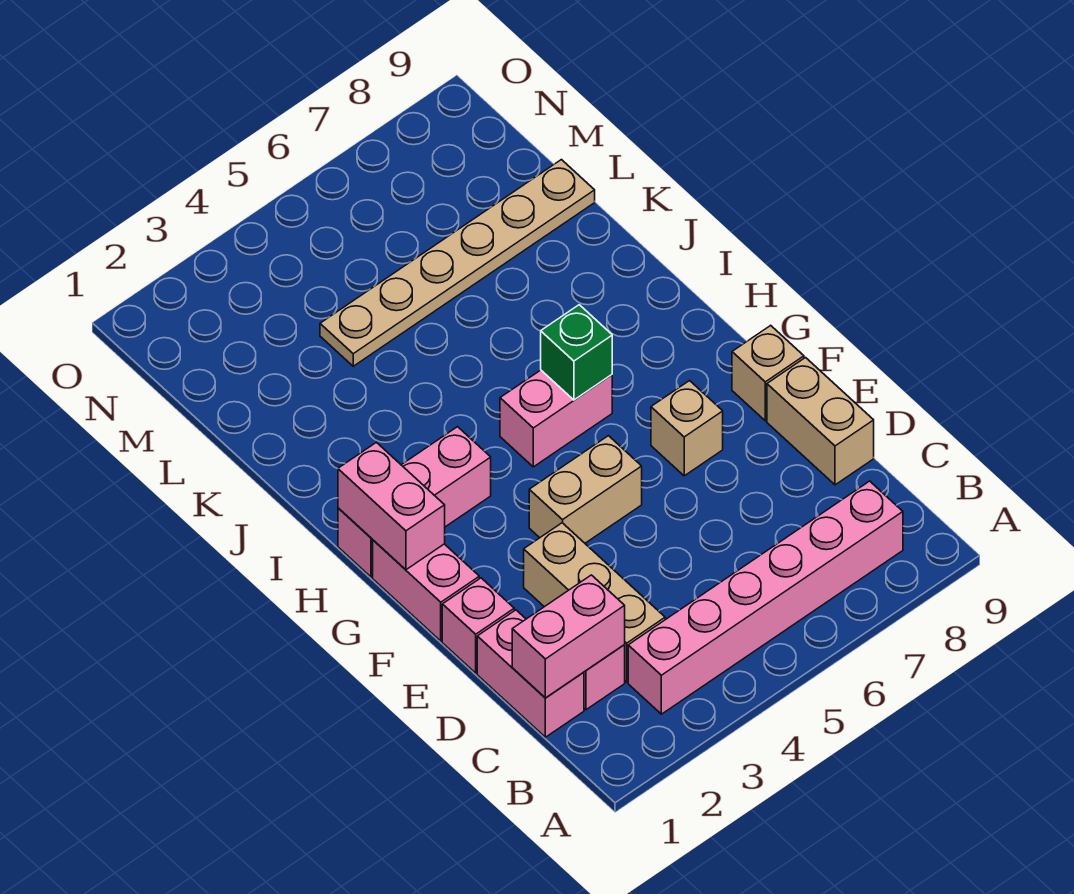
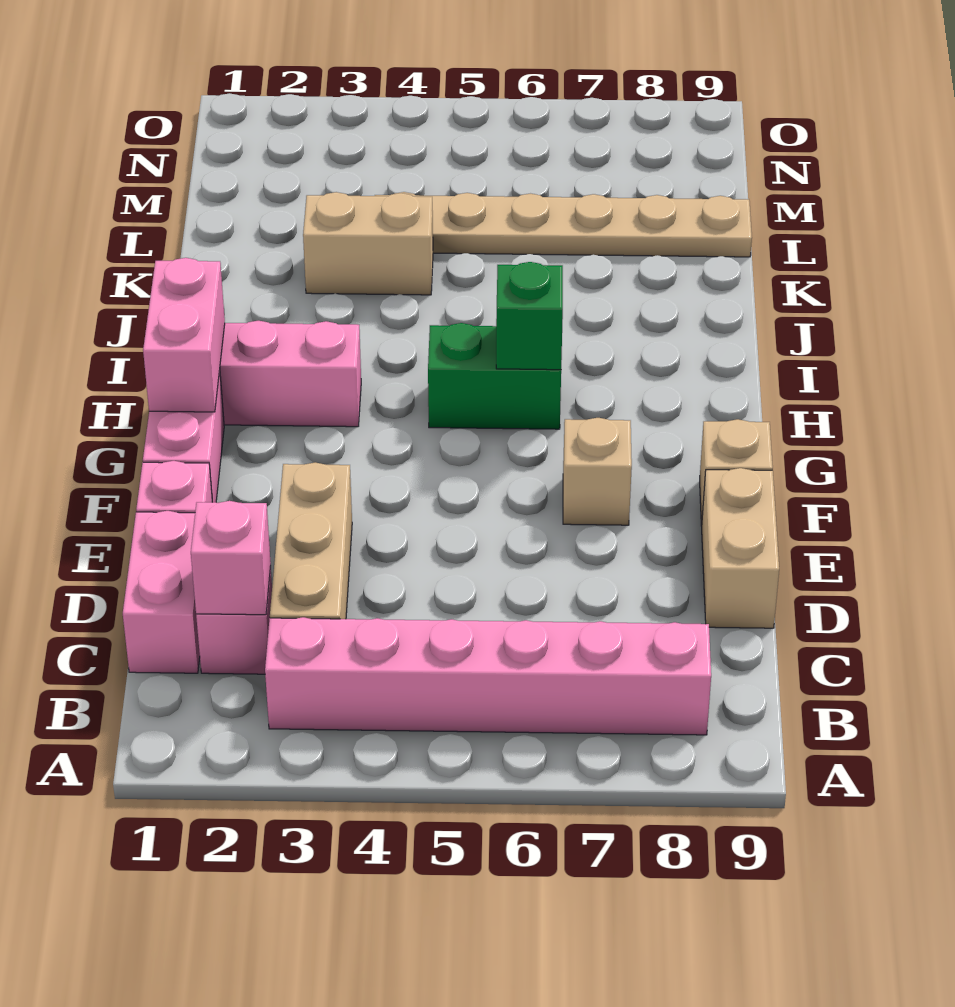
pink brick C1:C2 level 2 -> pink brick C2 level 2
tan brick F4:F5 level 1 -> tan brick K3:K4 level 1
pink brick H5:H6 level 1 -> green brick H5:H6 level 1

